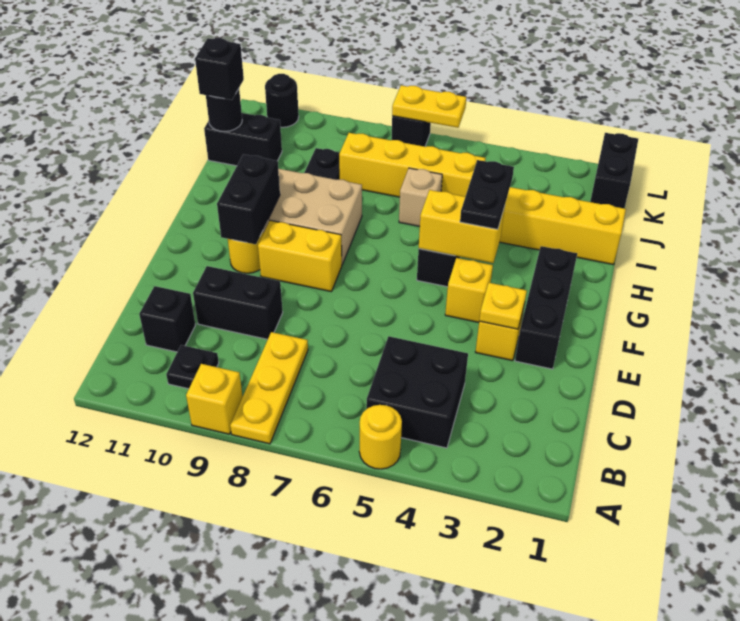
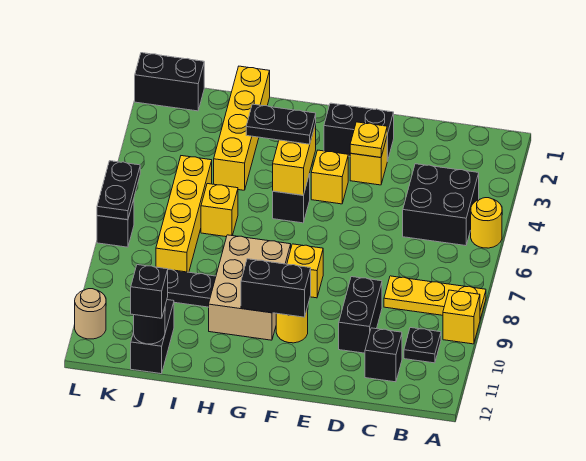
black brick E2:G2 level 1 -> black brick E2:F2 level 1
yellow brick F8:F9 level 1 -> yellow brick F8 level 1
tan brick I6 level 1 -> yellow brick I6 level 1
yellow plate L6:L7 level 2 -> black plate L6:L7 level 2
black round brick L11 level 1 -> tan round brick L11 level 1

